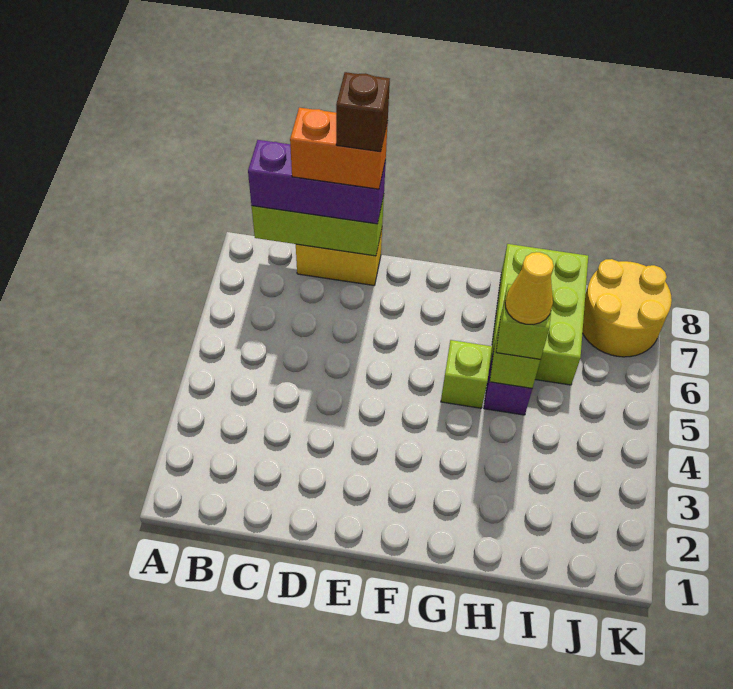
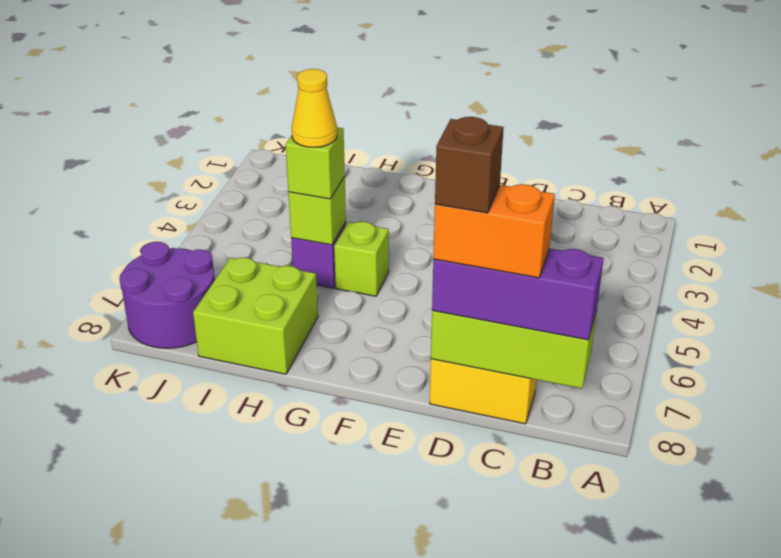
lime brick H6:I8 level 1 -> lime brick H7:I8 level 1
yellow round brick J7:K8 level 1 -> purple round brick J7:K8 level 1

